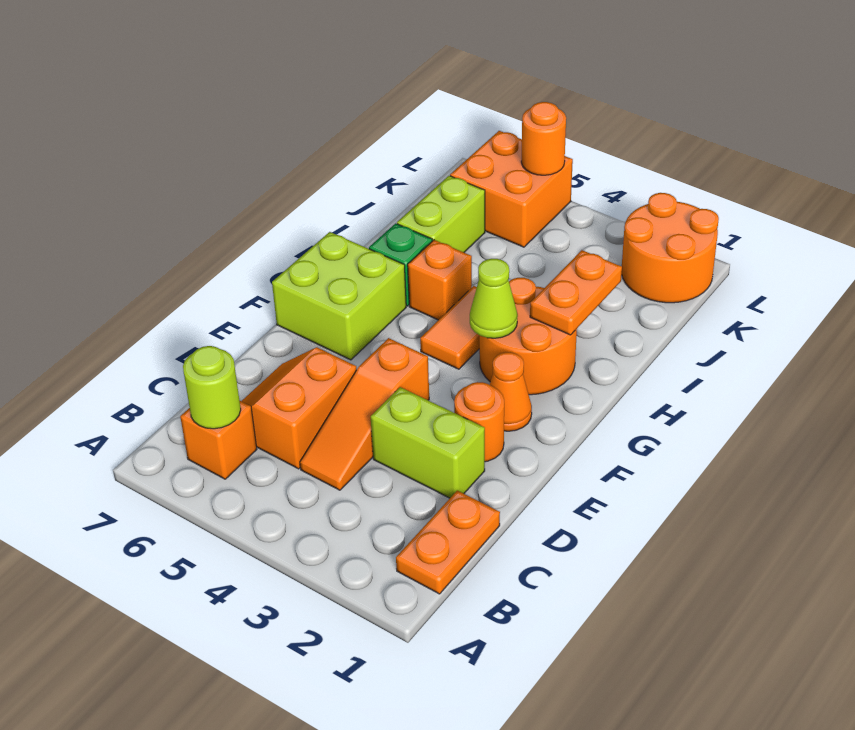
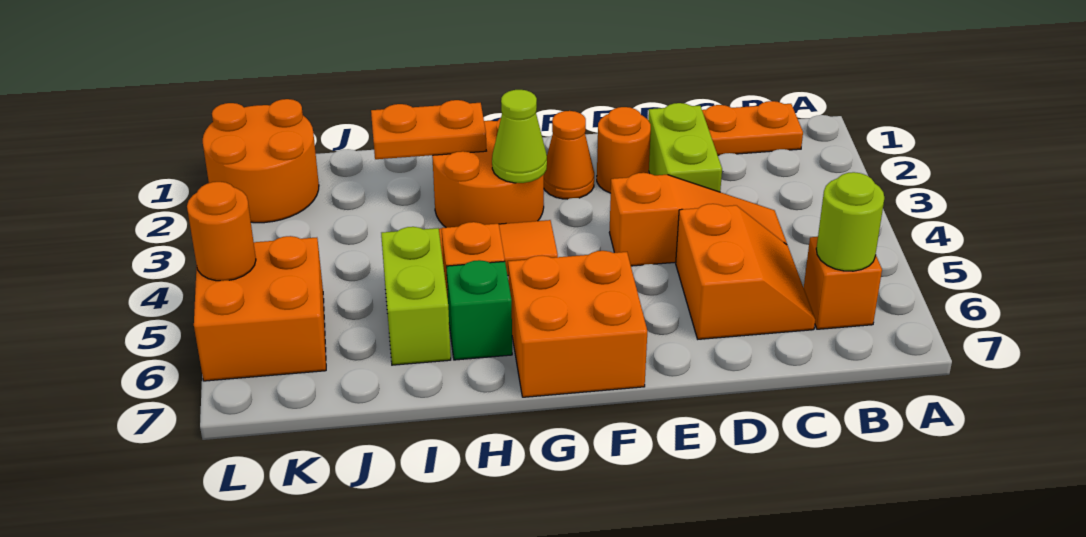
orange slope C5:D6 level 1 top 5 -> orange slope C5:D6 level 1 top D
lime brick F6:G7 level 1 -> orange brick F6:G7 level 1
lime brick I6:J6 level 1 -> lime brick I5:I6 level 1

